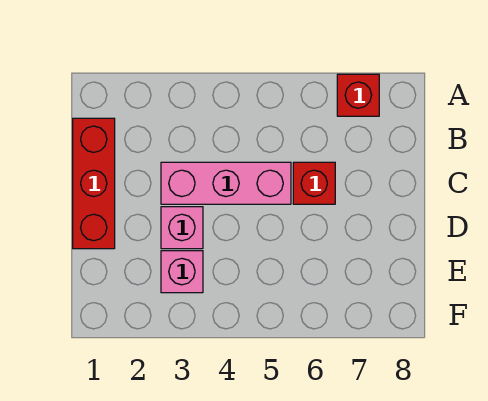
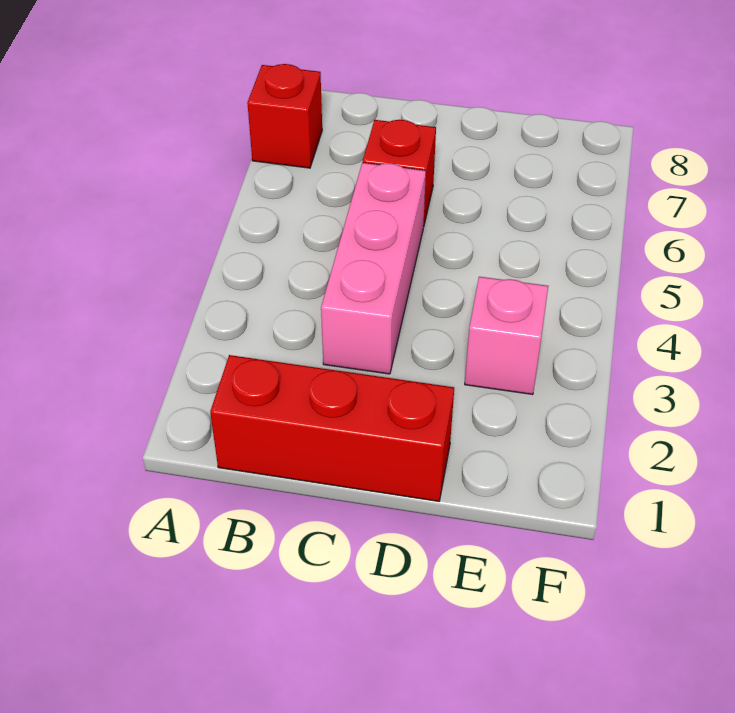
pink brick D3 level 1 -> none

